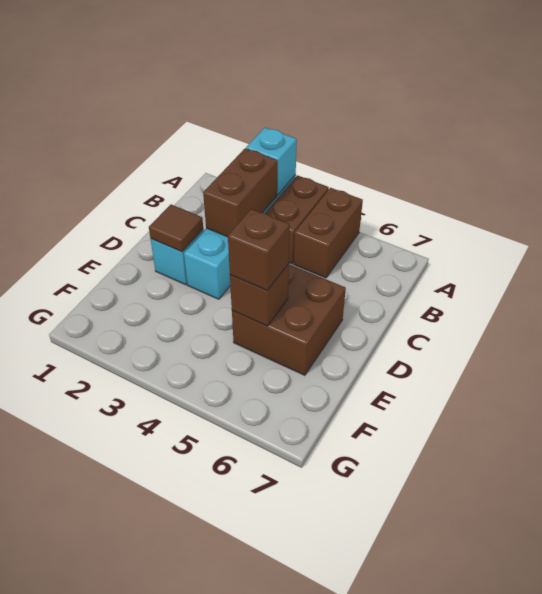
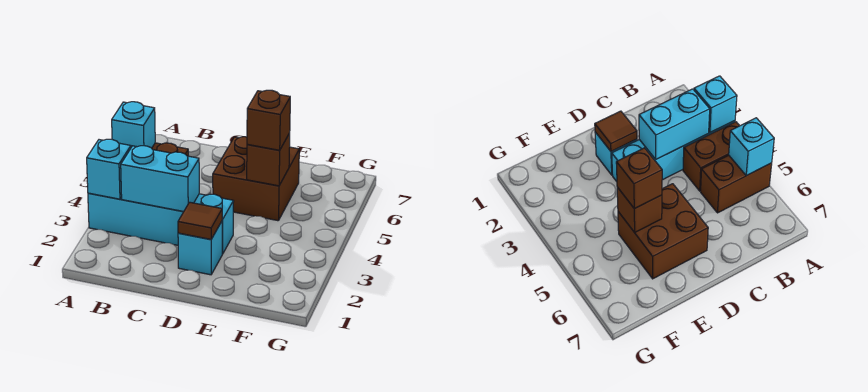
none -> cyan brick A5 level 2
brown brick B3:C3 level 2 -> cyan brick B3:C3 level 2

